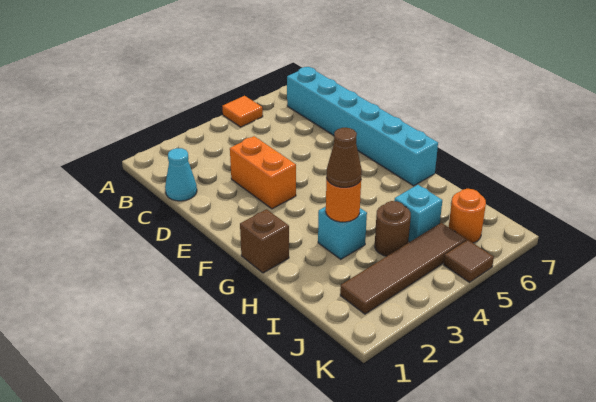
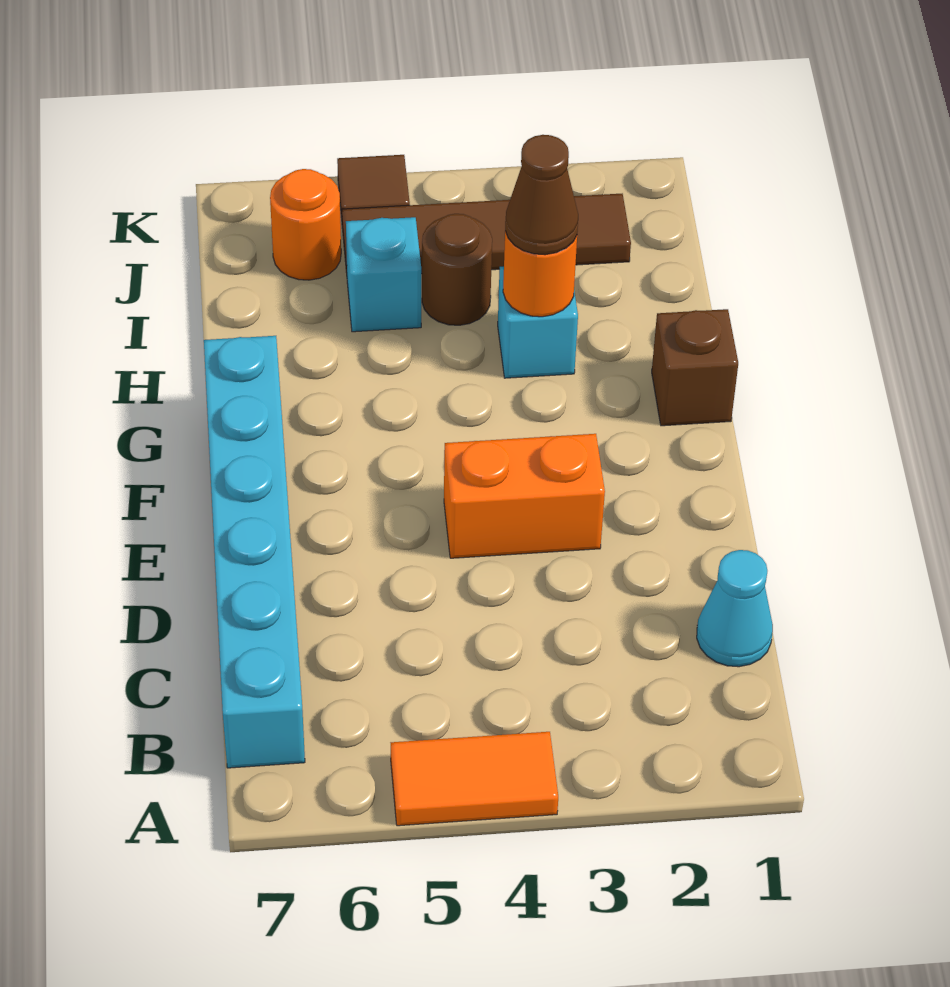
orange tile A5 level 1 -> orange tile A4:A5 level 1
orange brick D3:E3 level 1 -> orange brick E3:E4 level 1

